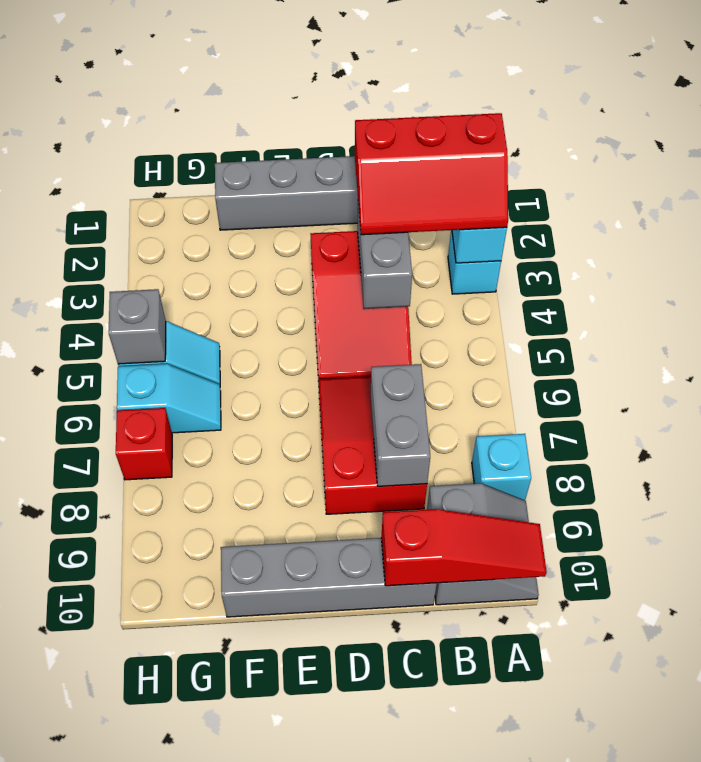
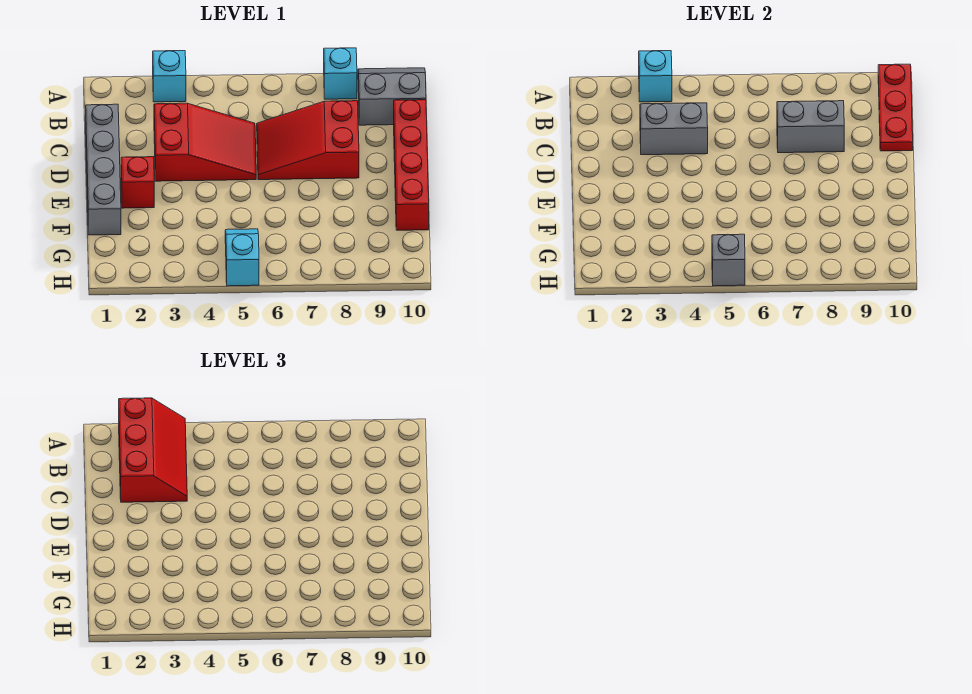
red slope A10:C10 level 2 top C -> red plate A10:C10 level 2
grey brick C10:F10 level 1 -> red brick C10:F10 level 1
cyan slope G6:H6 level 1 top H -> none
red brick H7 level 1 -> red brick E2 level 1

